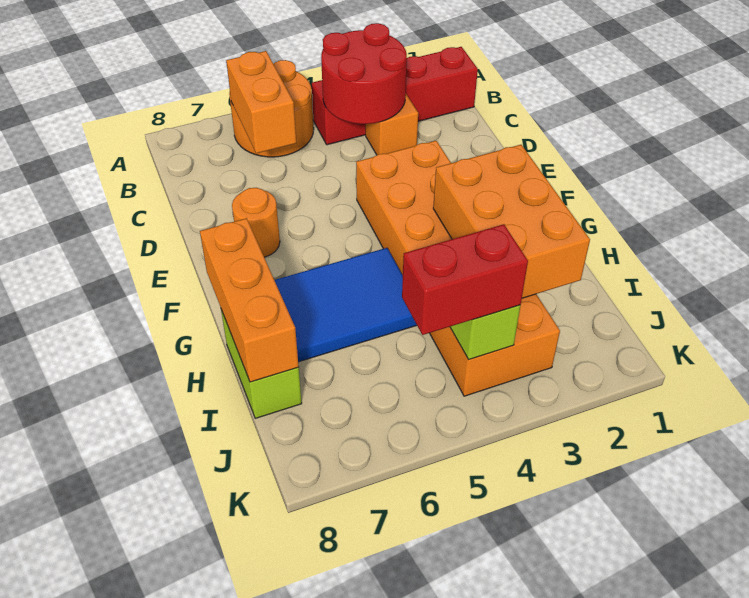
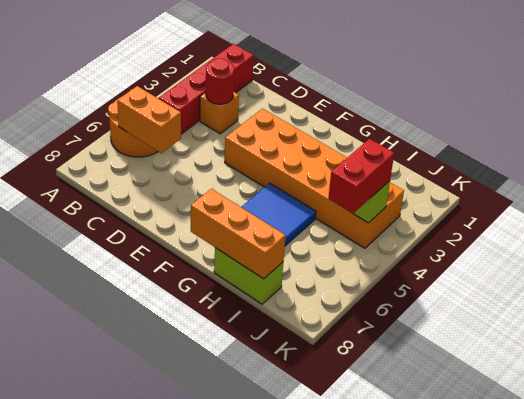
red round brick B3:C4 level 2 -> red round brick C3 level 2
orange round brick E7 level 1 -> none
orange brick G2:I3 level 2 -> none

